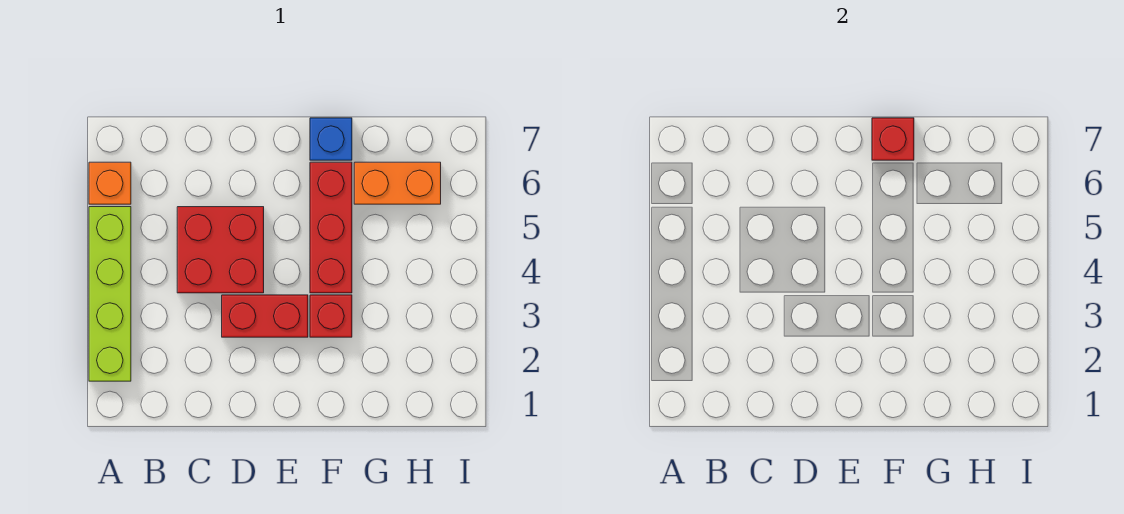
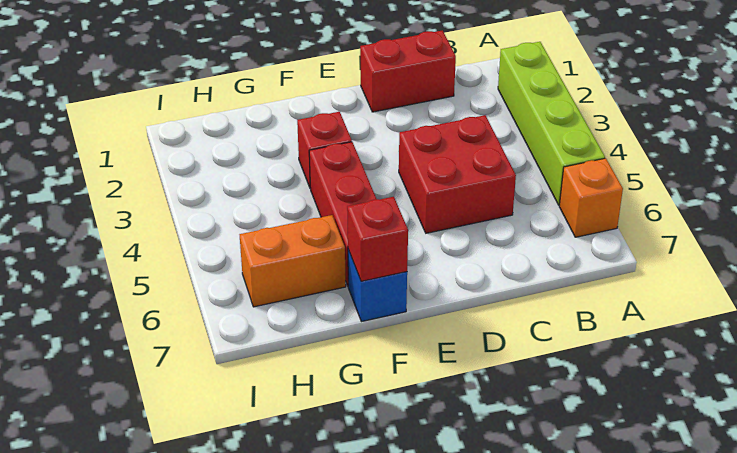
red brick D3:E3 level 1 -> red brick C1:D1 level 1

